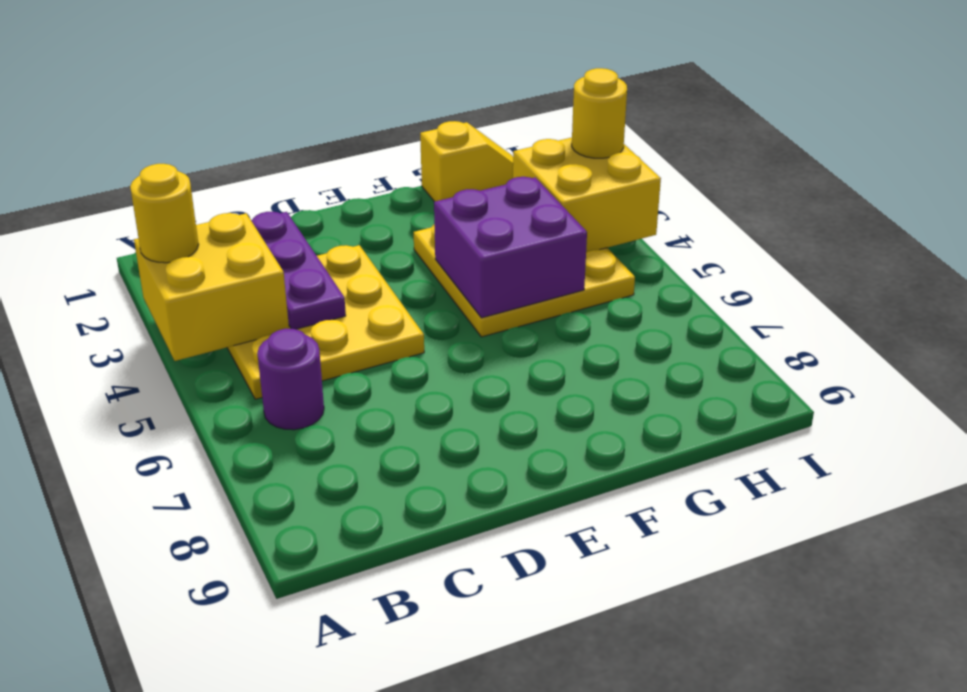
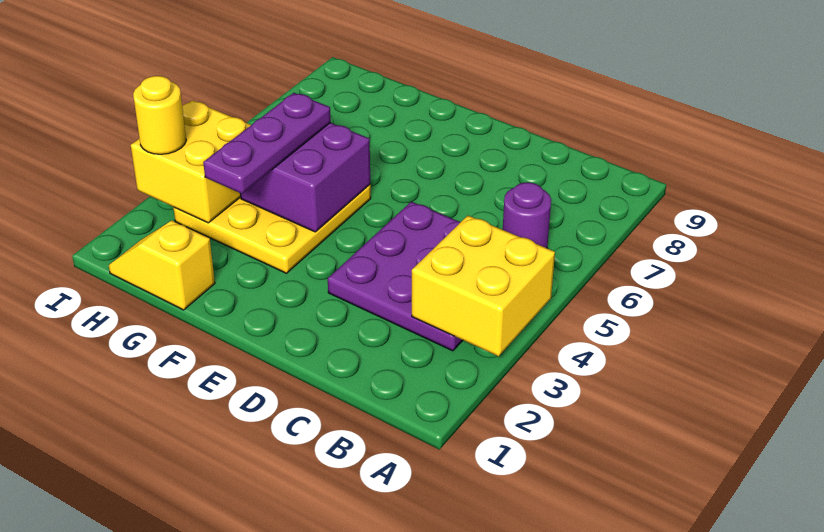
yellow round brick A3 level 3 -> none
yellow plate B3:D5 level 1 -> purple plate B3:D5 level 1
purple plate C2:C4 level 2 -> purple plate G3:G5 level 3

